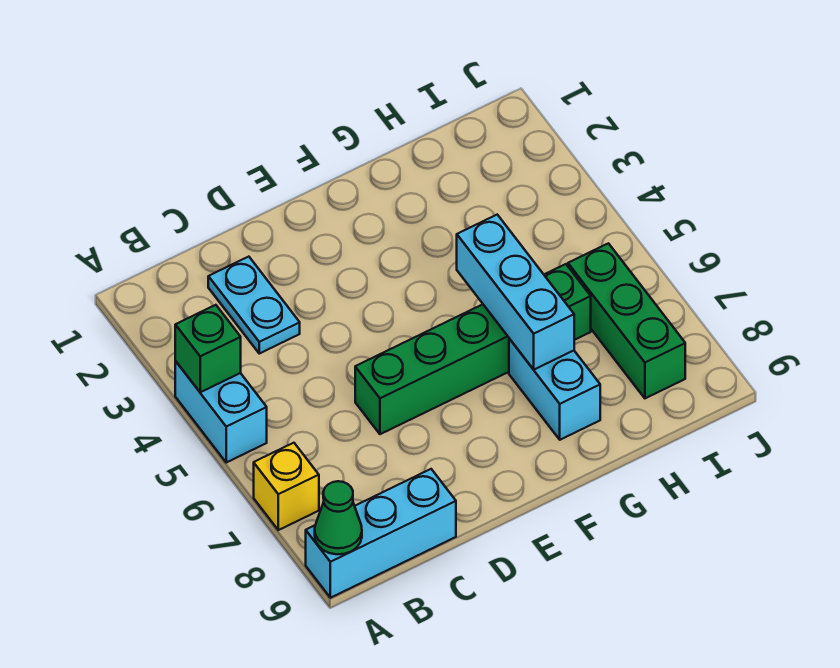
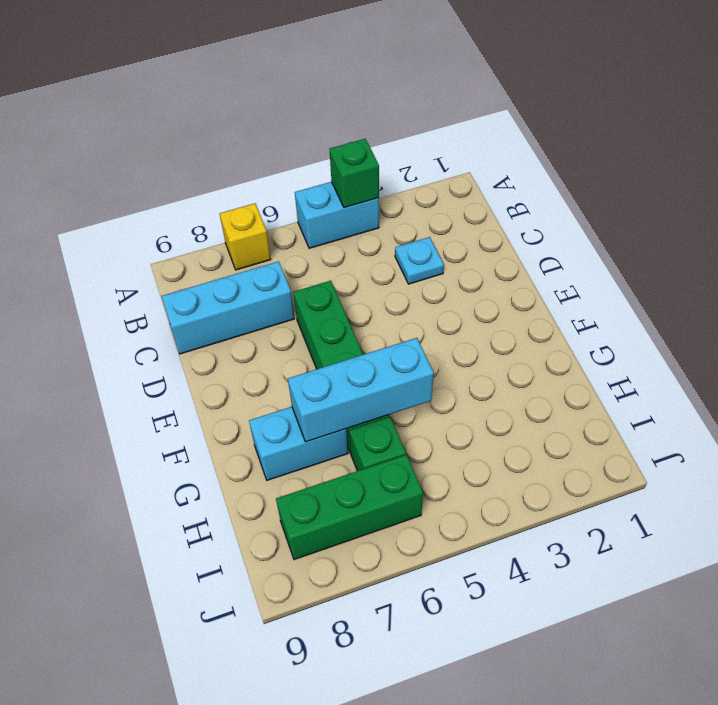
cyan brick A9:C9 level 1 -> cyan brick C7:C9 level 1
green cone A9 level 2 -> none
cyan plate C2:C3 level 1 -> cyan plate C3 level 1

